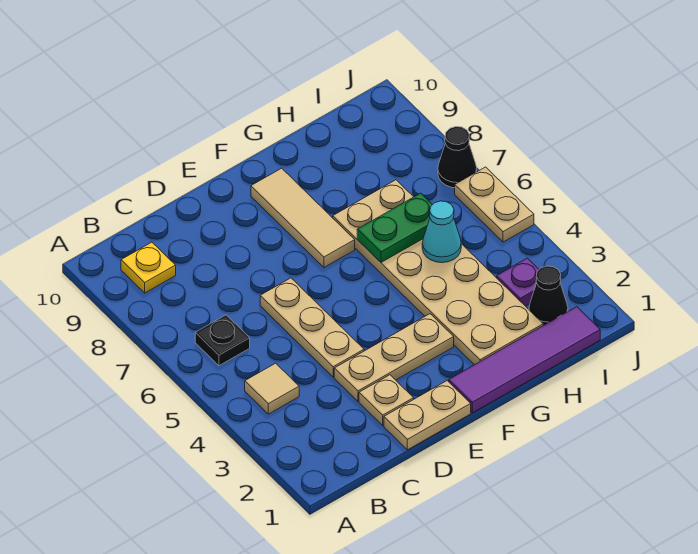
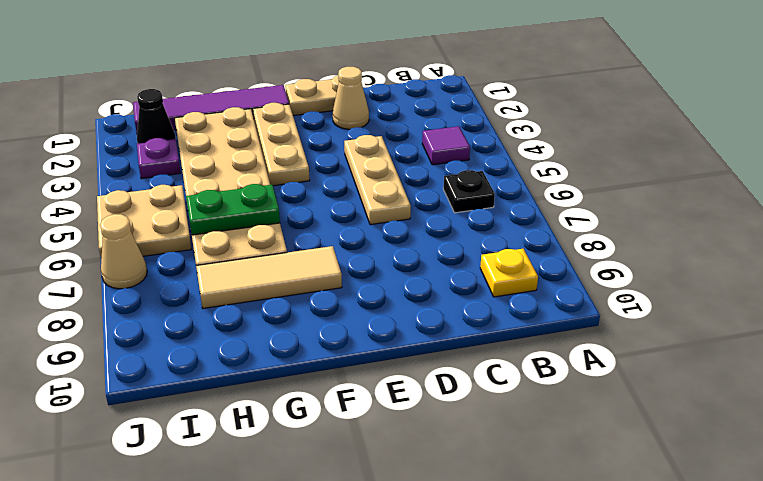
tan tile B4 level 1 -> purple tile B4 level 1
tan plate D2 level 1 -> tan cone D2 level 1
tan plate D3:F3 level 1 -> tan plate F2:F4 level 1
tan tile F7:F9 level 1 -> tan tile F8:H8 level 1
cyan cone H5 level 2 -> none
tan plate J5:J6 level 1 -> tan plate I5:J6 level 1
black cone J7 level 1 -> tan cone J7 level 1

